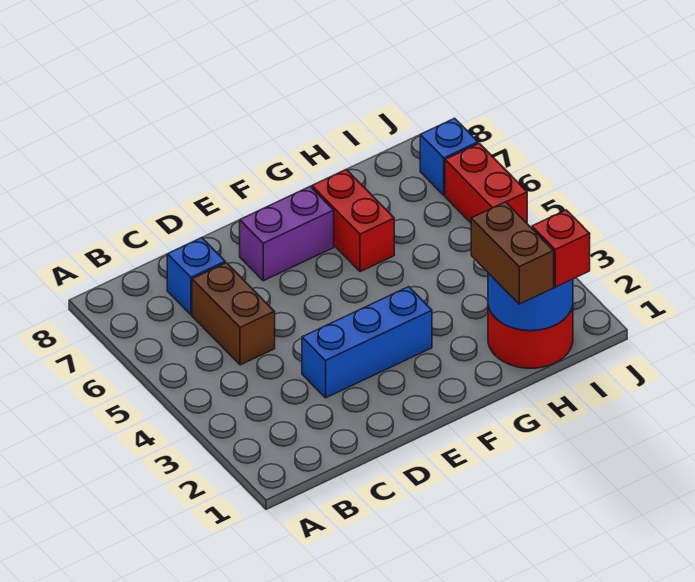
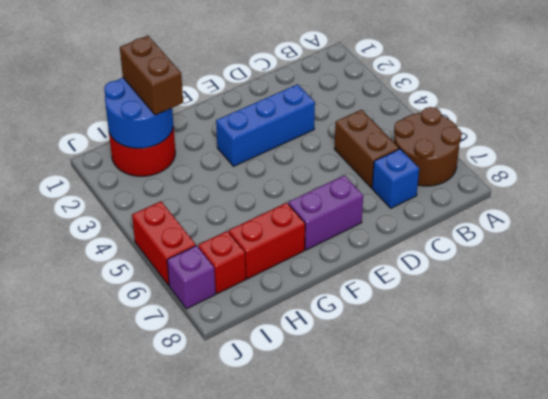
none -> brown round brick A6:B7 level 1
red brick G6:G7 level 1 -> red brick G7:H7 level 1
red brick I1 level 3 -> red brick I7 level 1
blue brick J7 level 1 -> purple brick J7 level 1

